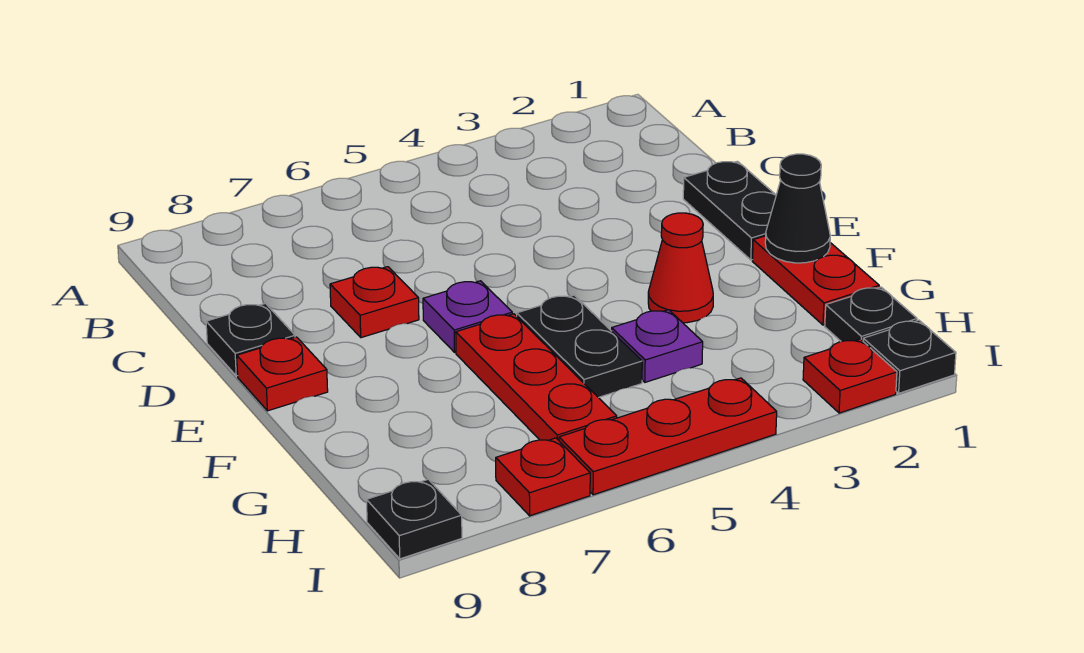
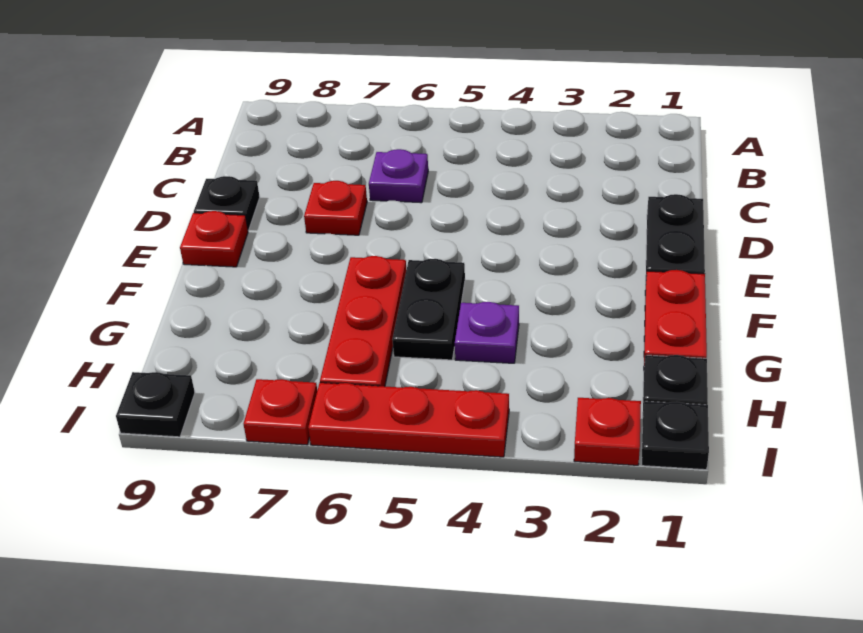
purple plate E6 level 1 -> purple plate C6 level 1
black cone F1 level 2 -> none
red cone F3 level 1 -> none

